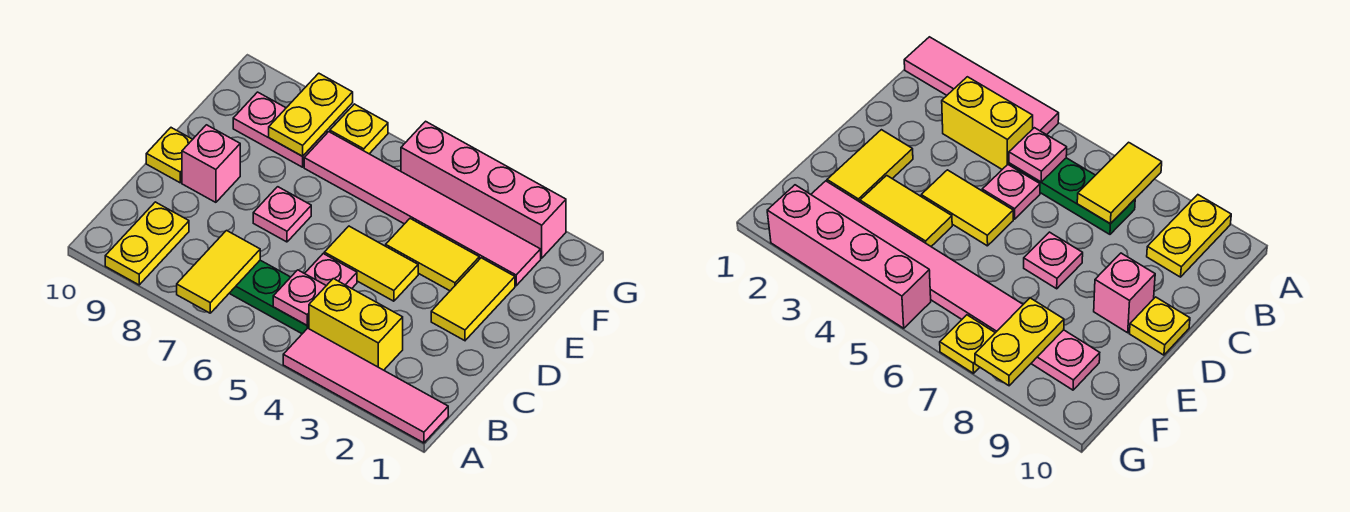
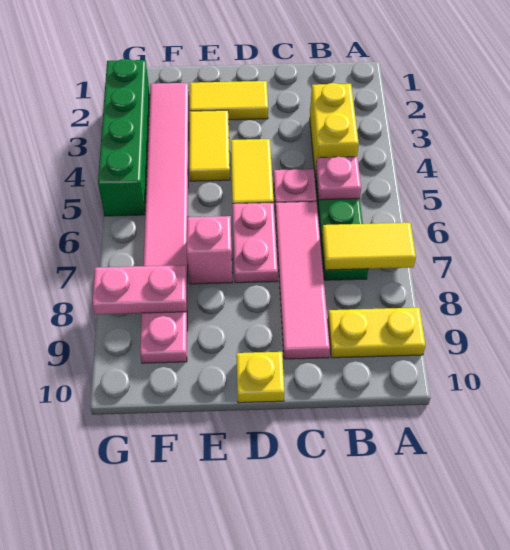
pink tile A1:A4 level 1 -> pink tile C6:C9 level 1
pink plate D7 level 1 -> pink plate D6:D7 level 1
pink brick D9 level 1 -> pink brick E7 level 1
yellow plate F8:G8 level 2 -> pink plate F8:G8 level 2
pink brick G2:G5 level 1 -> green brick G2:G5 level 1
yellow plate G7 level 1 -> none

